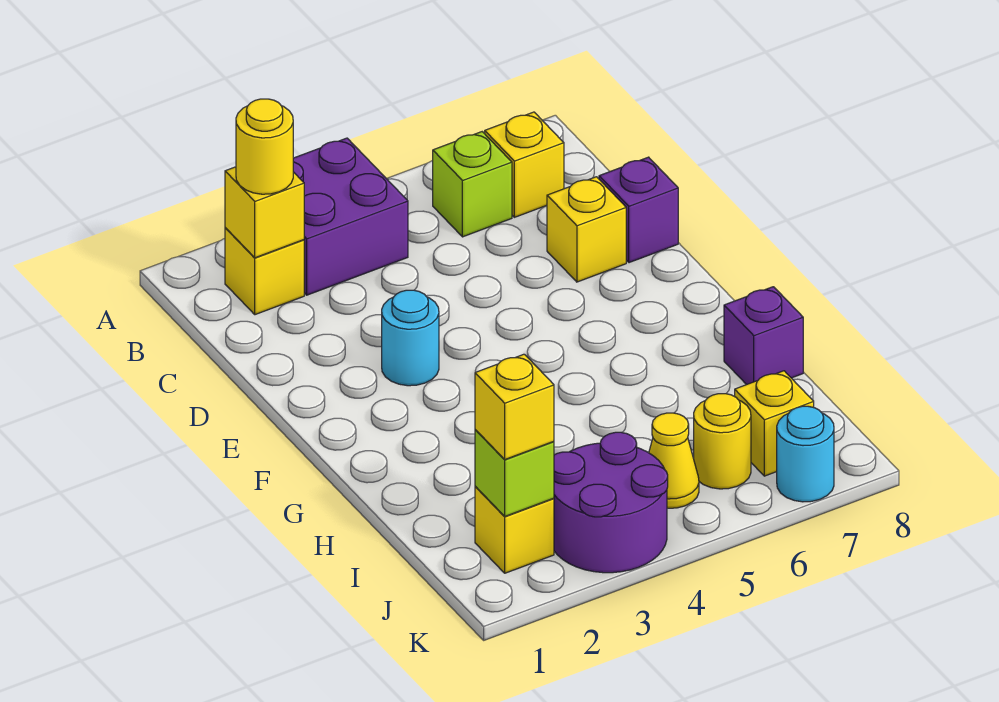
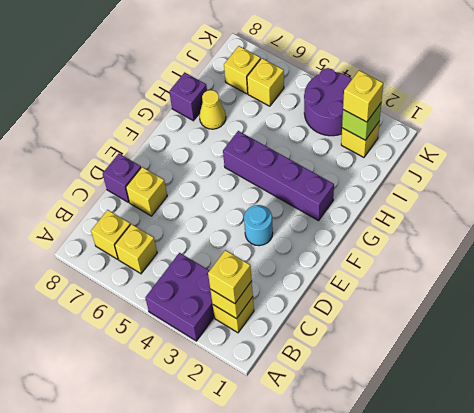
yellow round brick B2 level 3 -> yellow brick B2 level 3
lime brick B6 level 1 -> yellow brick B6 level 1
none -> purple brick G2:G5 level 1
yellow cone J5 level 1 -> yellow cone H7 level 1
yellow round brick J6 level 1 -> yellow brick J6 level 1
cyan round brick K7 level 1 -> none

